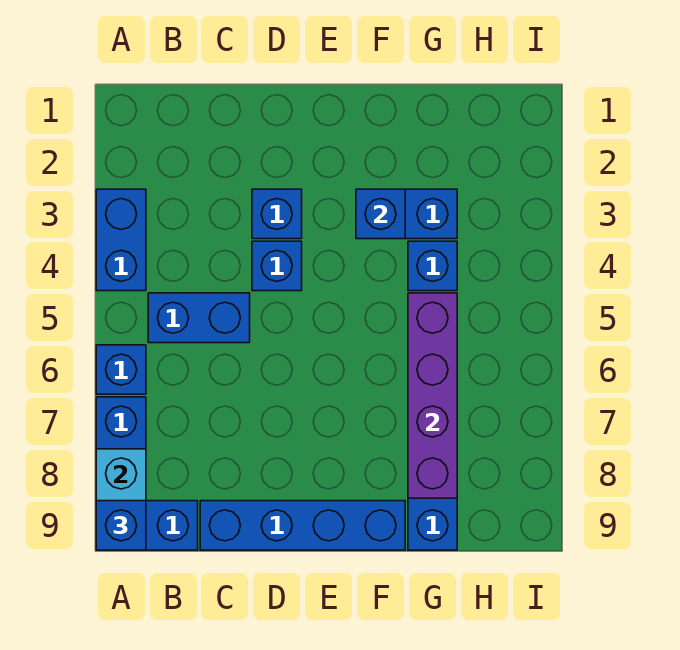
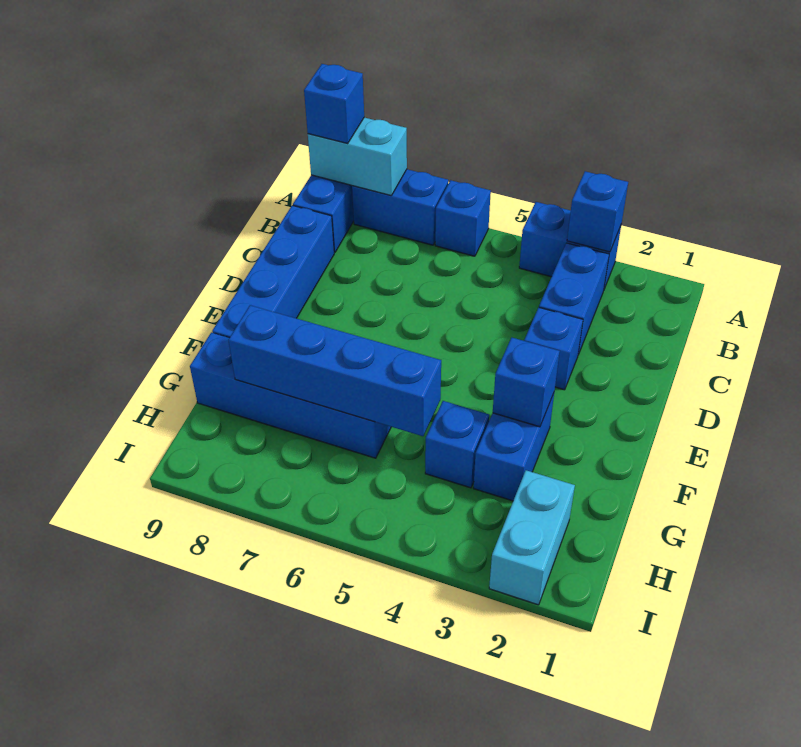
blue brick B5:C5 level 1 -> blue brick B3:C3 level 1
blue brick D4 level 1 -> blue brick A3 level 2
purple brick G5:G8 level 2 -> blue brick G5:G8 level 2
none -> cyan brick H2:I2 level 1

